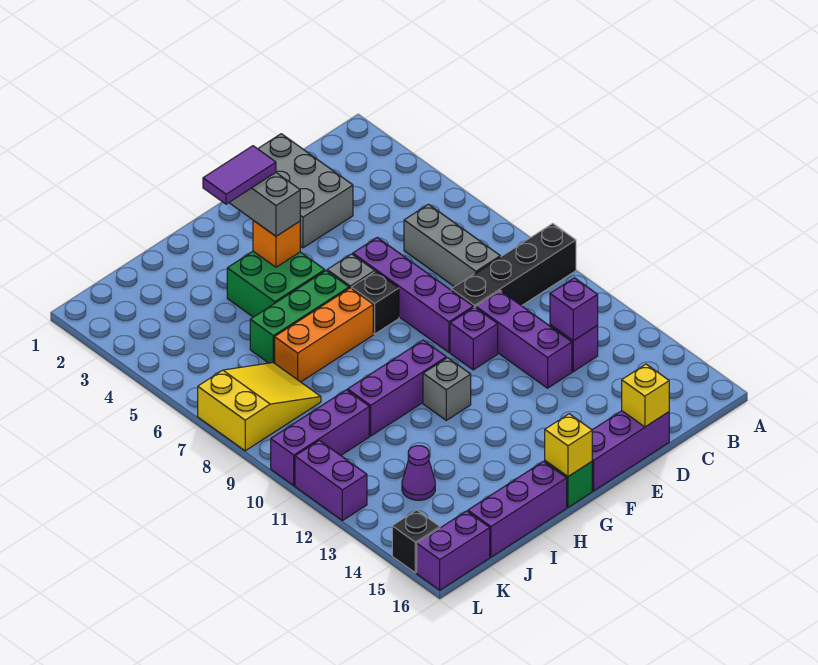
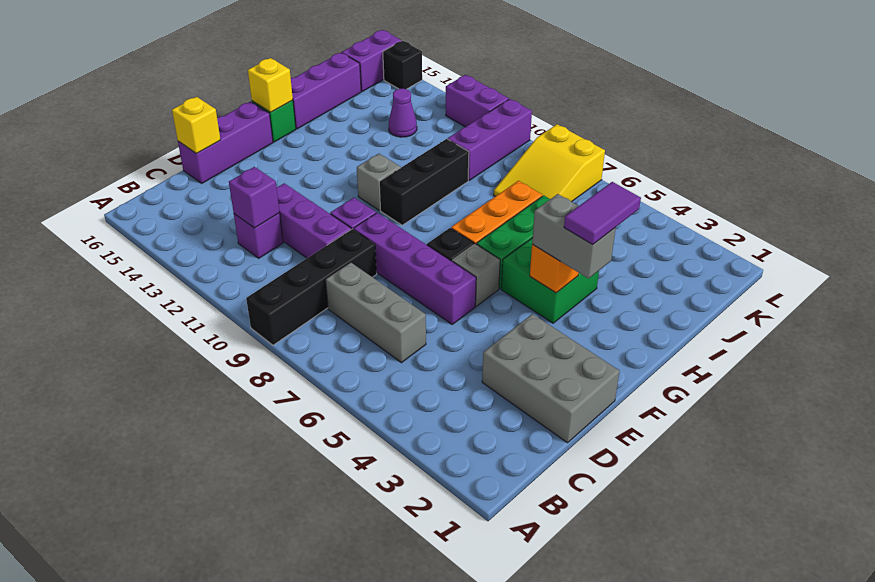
purple brick G10:I10 level 1 -> black brick G10:I10 level 1

